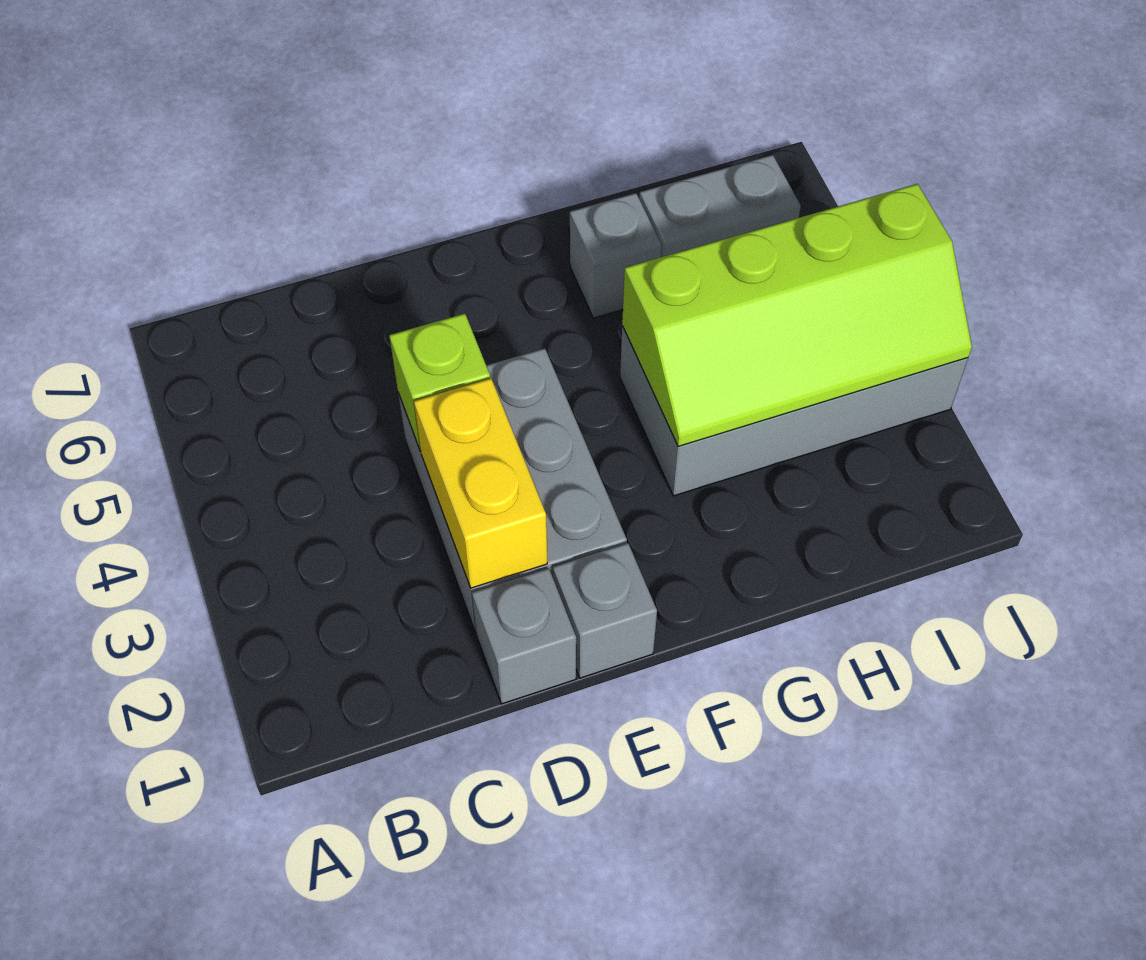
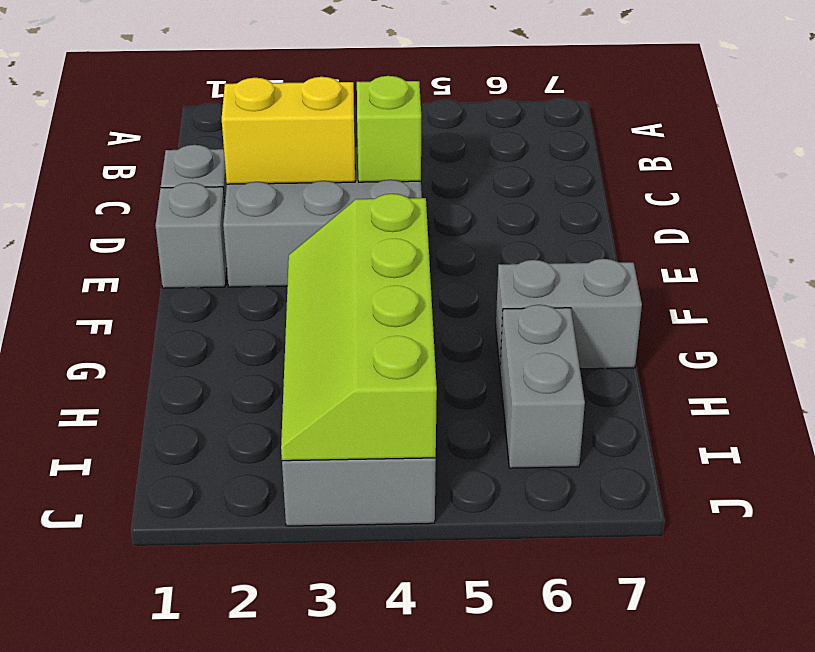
grey brick G6 level 1 -> grey brick G6:G7 level 1

